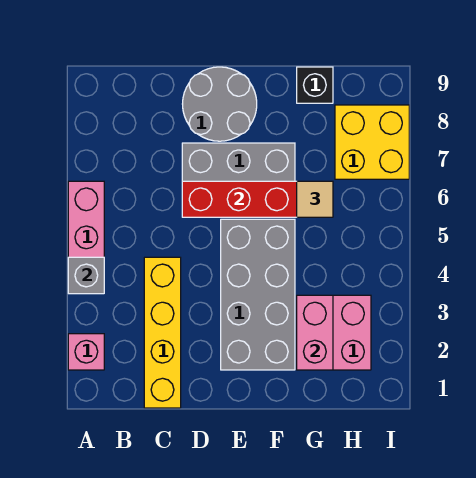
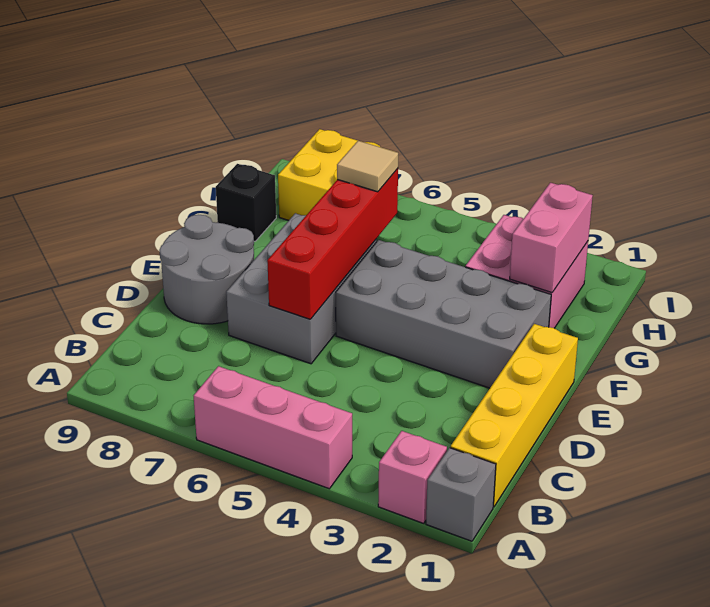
grey brick A4 level 2 -> grey brick A1 level 1
yellow brick C1:C4 level 1 -> yellow brick B1:E1 level 1
pink brick G2:G3 level 2 -> pink brick G2:H2 level 2

